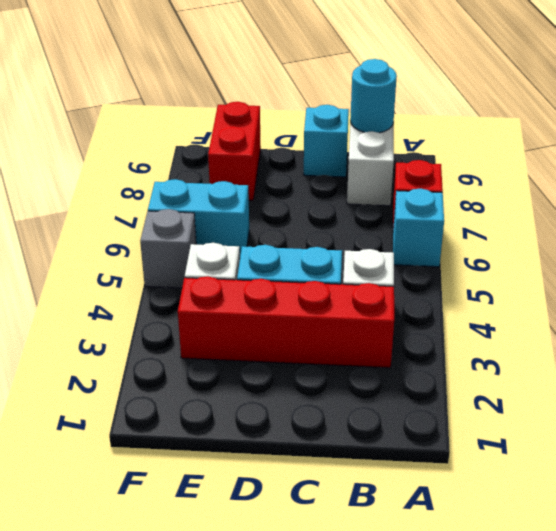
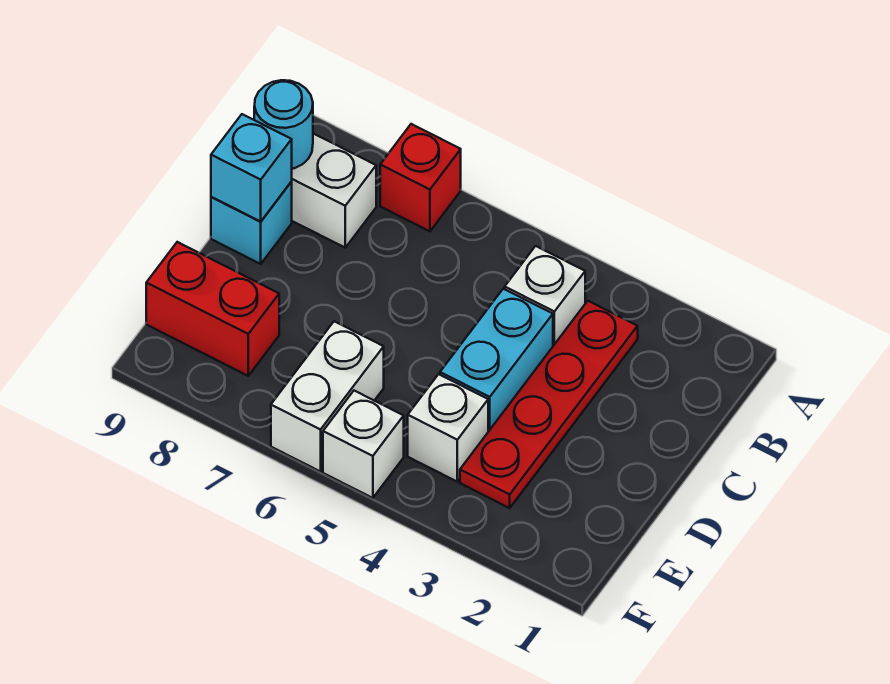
cyan brick A6 level 1 -> cyan brick C9 level 2
red brick B3:E3 level 1 -> red plate B3:E3 level 1
cyan brick E6:F6 level 1 -> white brick E6:F6 level 1
grey brick F5 level 1 -> white brick F5 level 1

